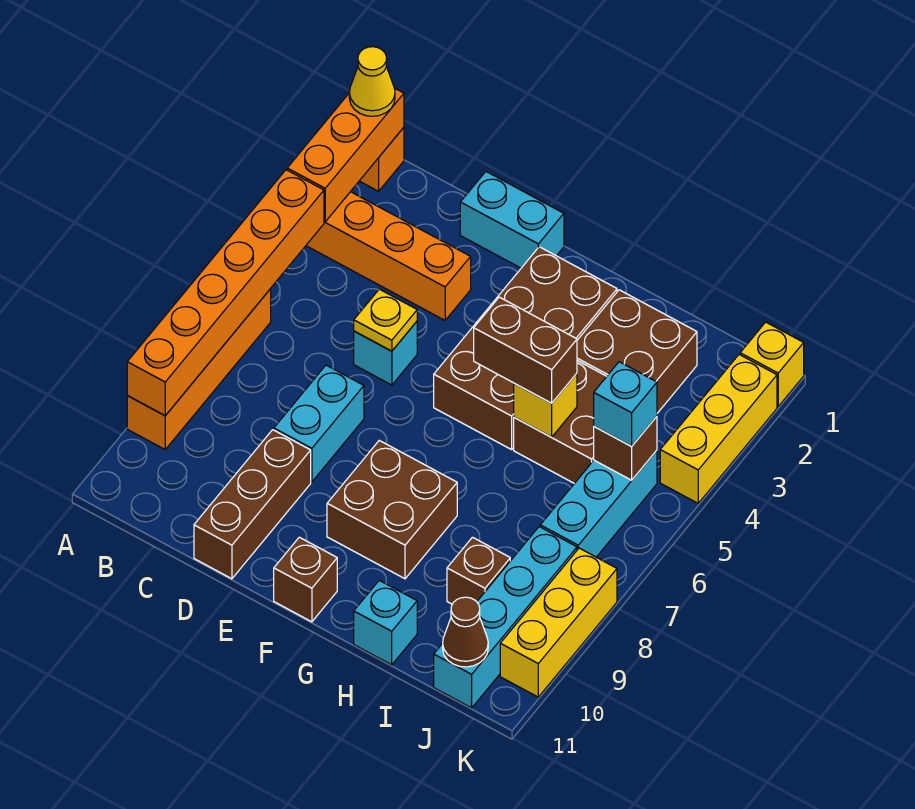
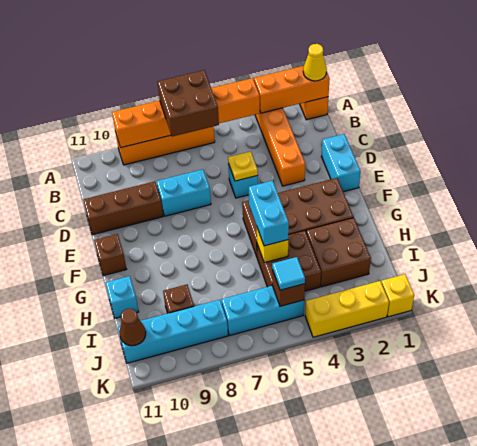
brown brick F8:G9 level 1 -> brown brick A6:B7 level 3
brown brick G5:H5 level 3 -> cyan brick G5:H5 level 3
cyan brick J5 level 3 -> cyan tile J5 level 3
yellow brick K8:K10 level 1 -> none

